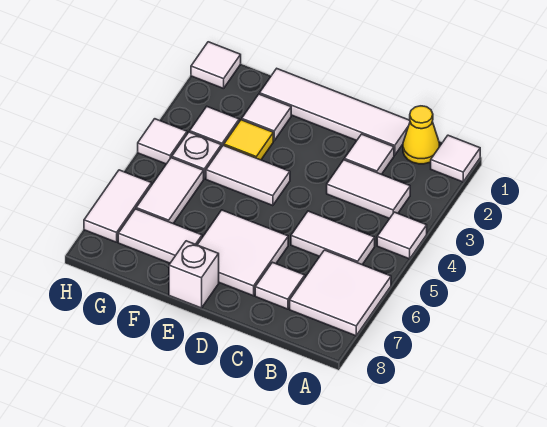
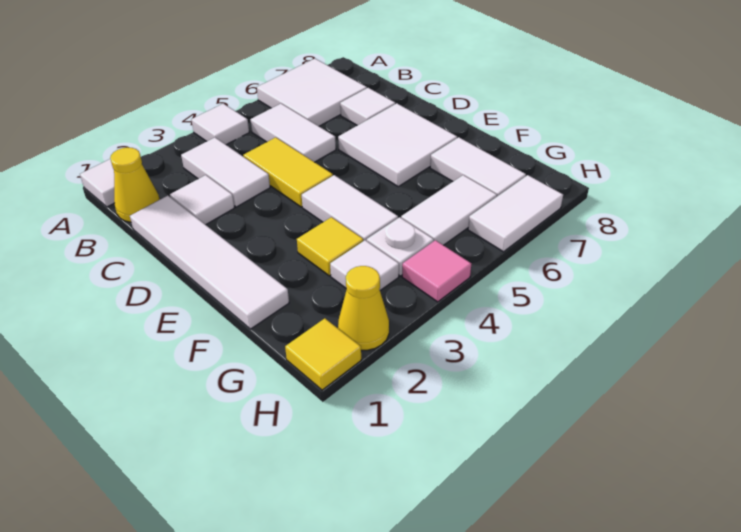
none -> yellow tile C4:D4 level 1
white brick E8 level 1 -> none
white tile F2 level 1 -> none
white tile H1 level 1 -> yellow tile H1 level 1
none -> yellow cone H2 level 1
white tile H4 level 1 -> pink tile H4 level 1

